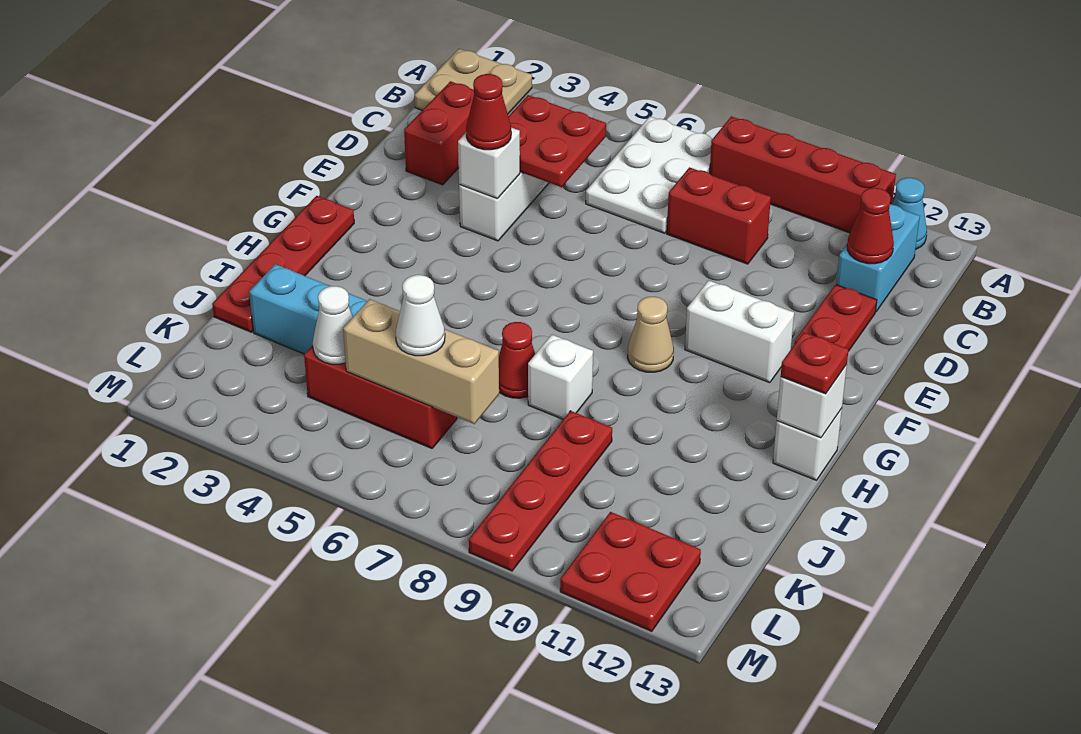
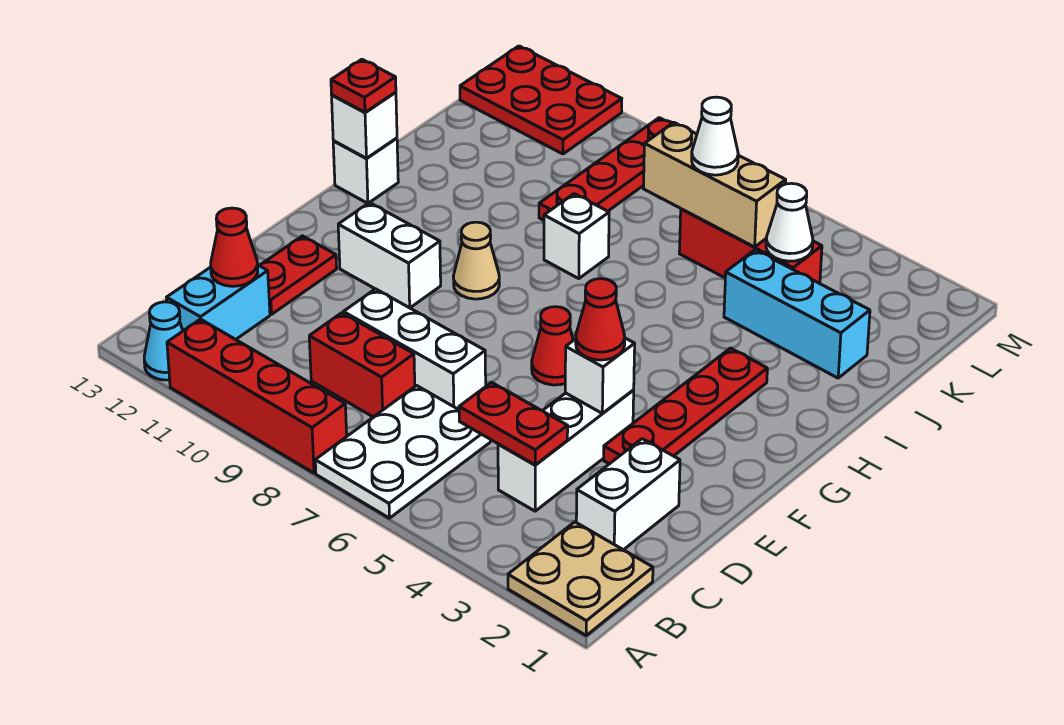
red brick C2:D2 level 1 -> white brick C2:D2 level 1
red plate C4:D5 level 2 -> red plate C4:C5 level 2
none -> white brick D7:D9 level 1
red plate G1:J1 level 1 -> red plate E3:H3 level 1
red cone I7 level 1 -> red cone F6 level 1
red plate L11:M12 level 1 -> red plate L11:M13 level 1

